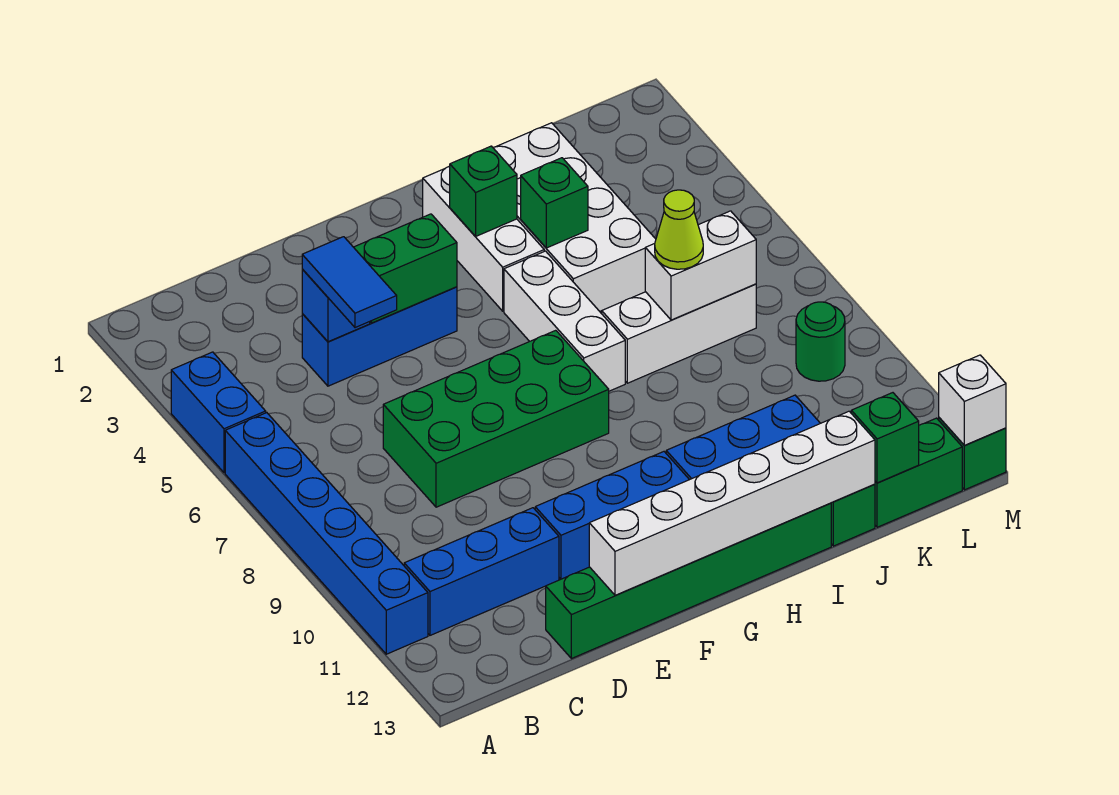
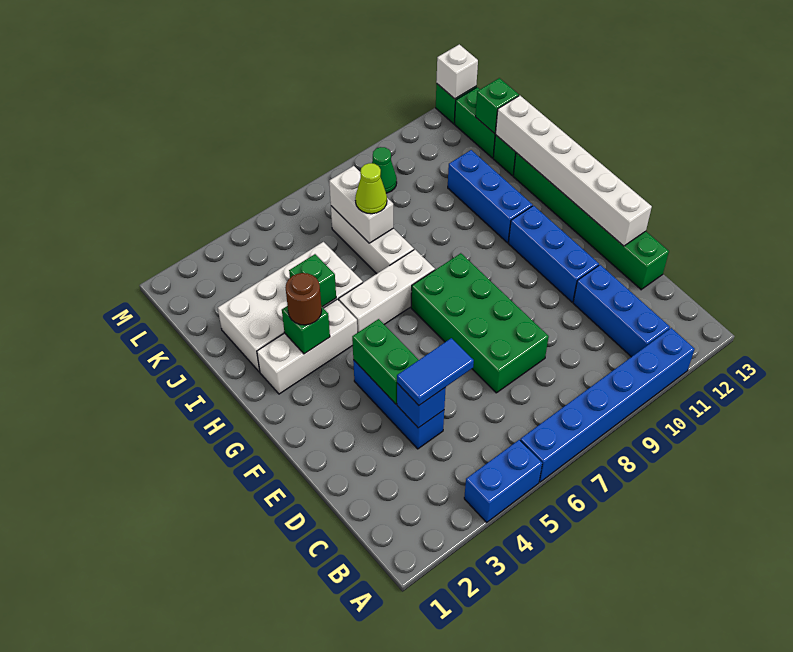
none -> brown round brick H3 level 3
green round brick L9 level 1 -> green cone L9 level 1

